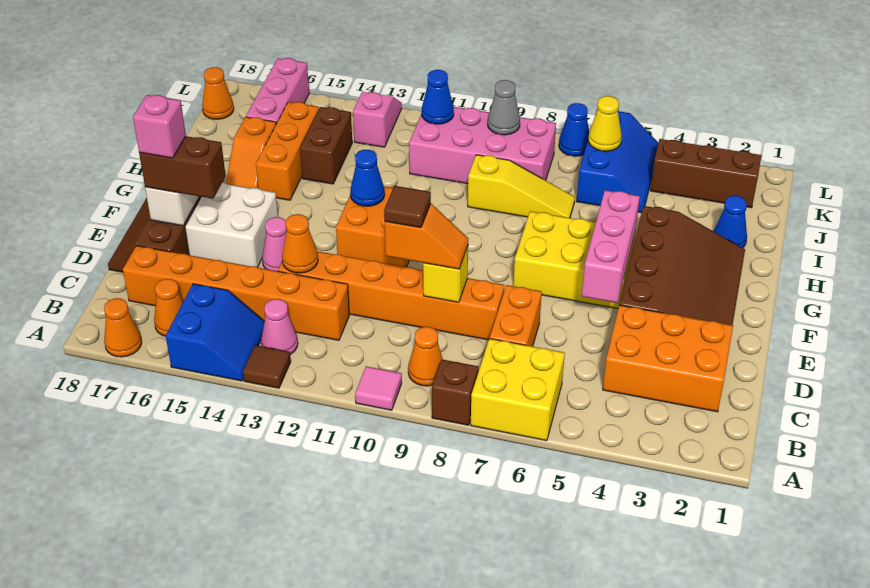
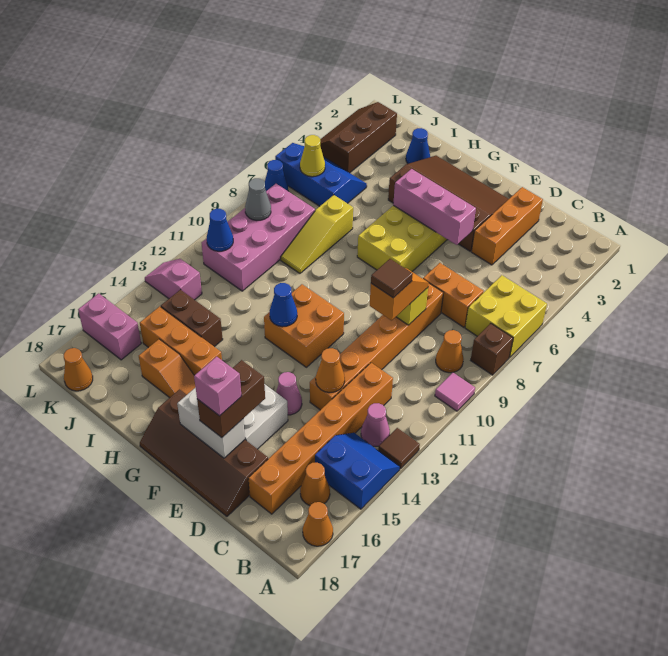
orange brick C2:D4 level 1 -> orange brick D2:D4 level 1
yellow slope I7:I9 level 1 top 9 -> yellow slope I7:I9 level 1 top 7
pink brick J16:L16 level 1 -> pink brick K16:L16 level 1

